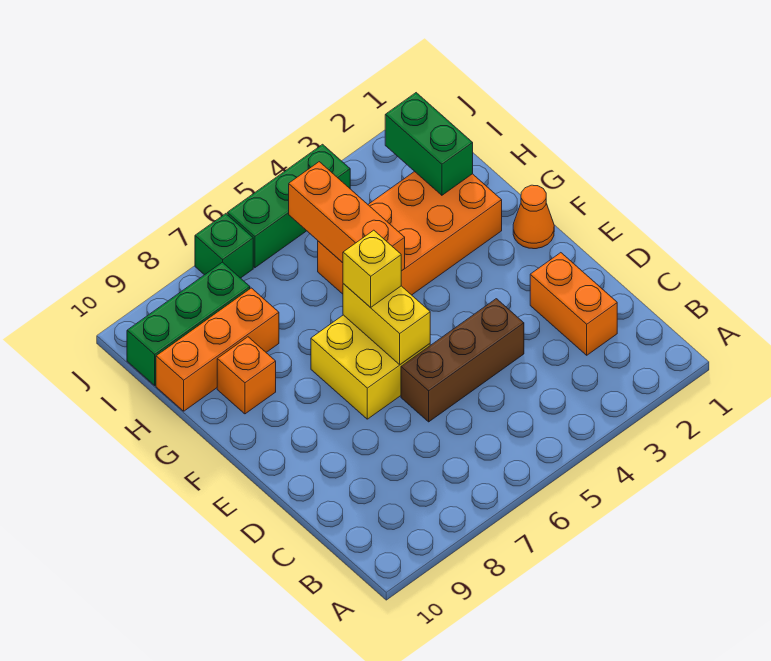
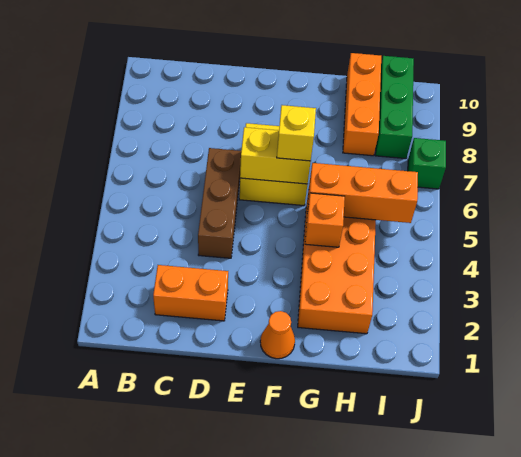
orange brick G9 level 1 -> orange brick G4 level 2
green brick H2:I2 level 2 -> none
green brick J4:J6 level 1 -> none

